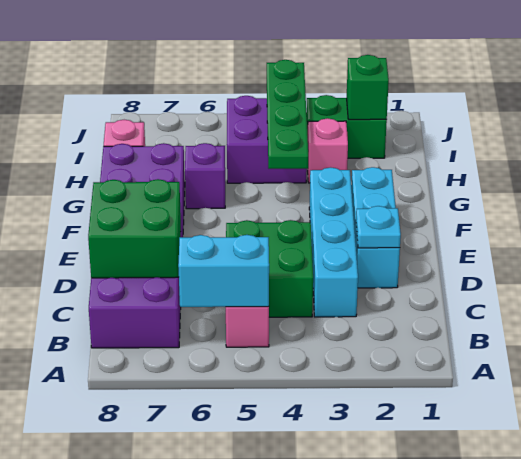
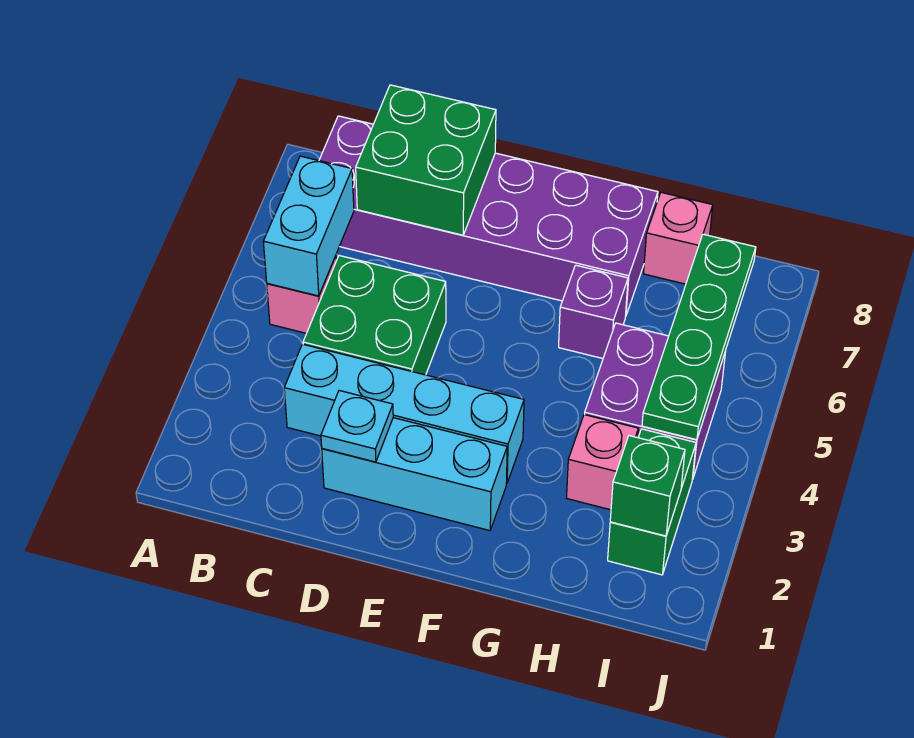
green plate G4:J4 level 2 -> green plate I4:I7 level 2

